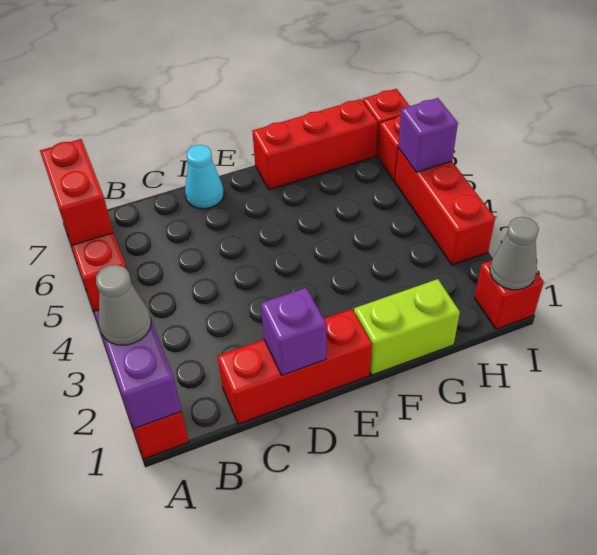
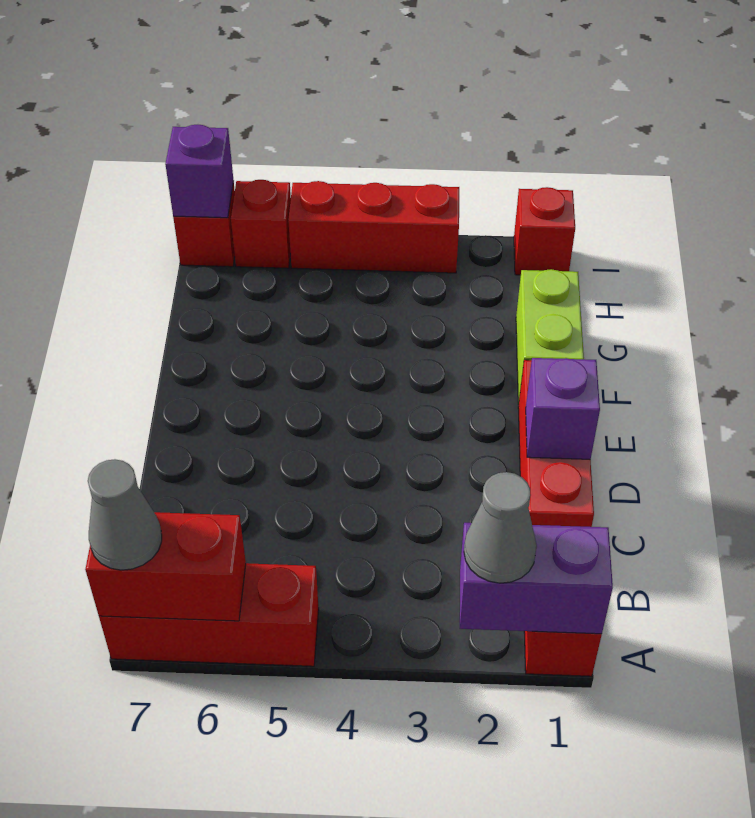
cyan cone D7 level 1 -> none
red brick F7:H7 level 1 -> none
grey cone I1 level 2 -> grey cone A7 level 3
purple brick I5 level 2 -> purple brick I7 level 2

